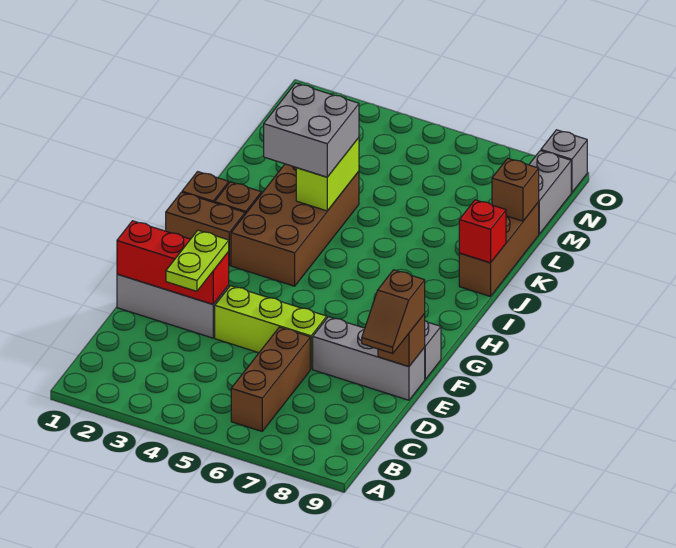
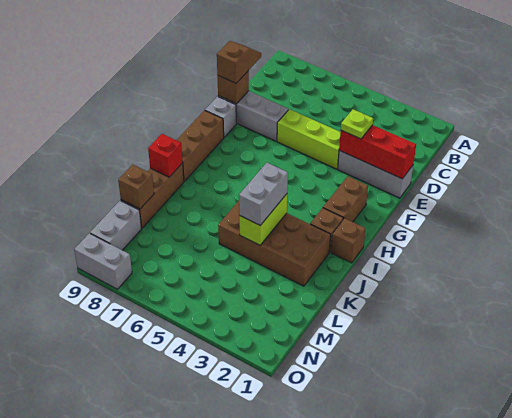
brown brick B6:D6 level 1 -> brown brick G9:I9 level 1
lime plate D3:E3 level 3 -> lime plate E3 level 3
brown brick H1:H2 level 1 -> brown brick G2:H2 level 1
brown brick H3:K4 level 1 -> brown brick J2:K5 level 1
grey brick J3:K4 level 3 -> grey brick J4:K4 level 3
grey brick O9 level 1 -> grey brick O8:O9 level 1

